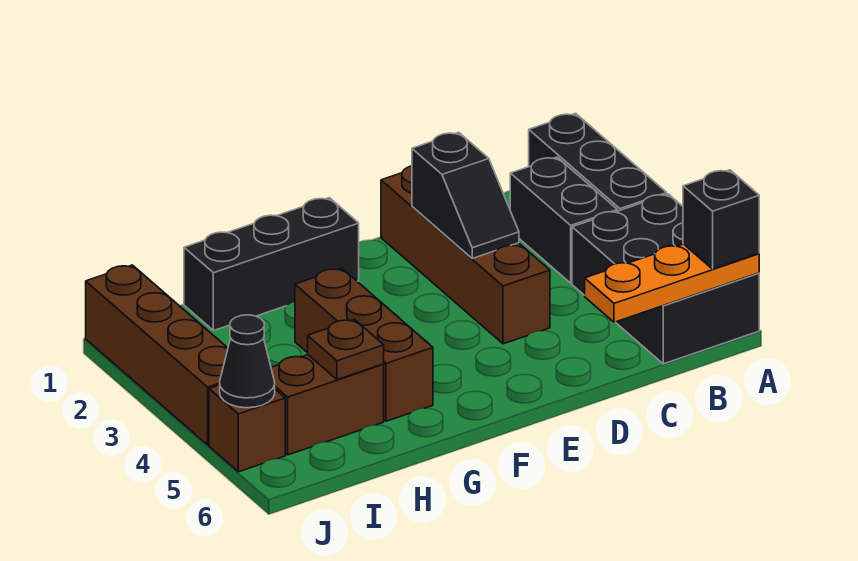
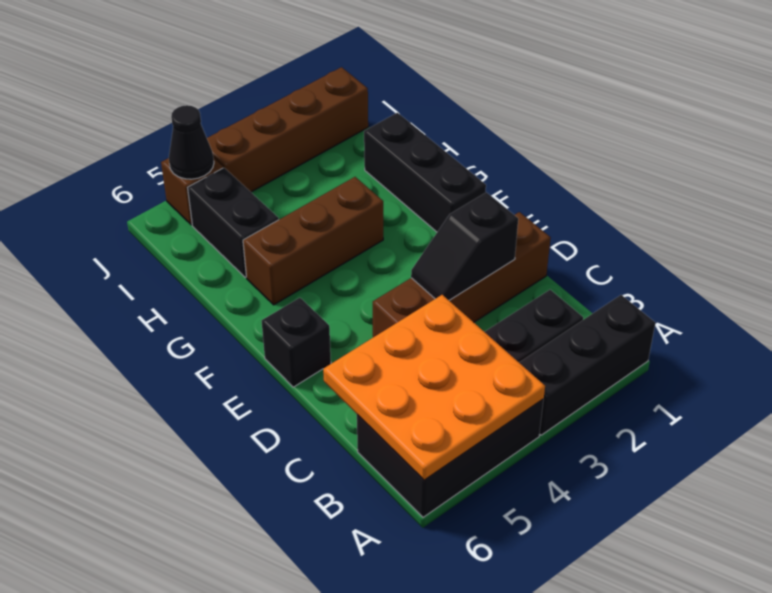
orange plate A6:C6 level 2 -> orange plate A4:C6 level 2
black brick A6 level 3 -> black brick E6 level 1
brown brick H5:I5 level 1 -> black brick H5:I5 level 1
brown plate H5 level 2 -> none

